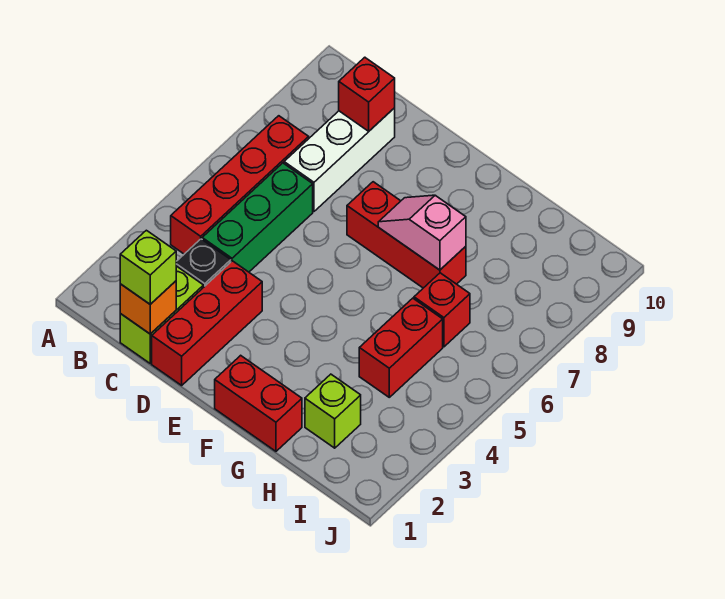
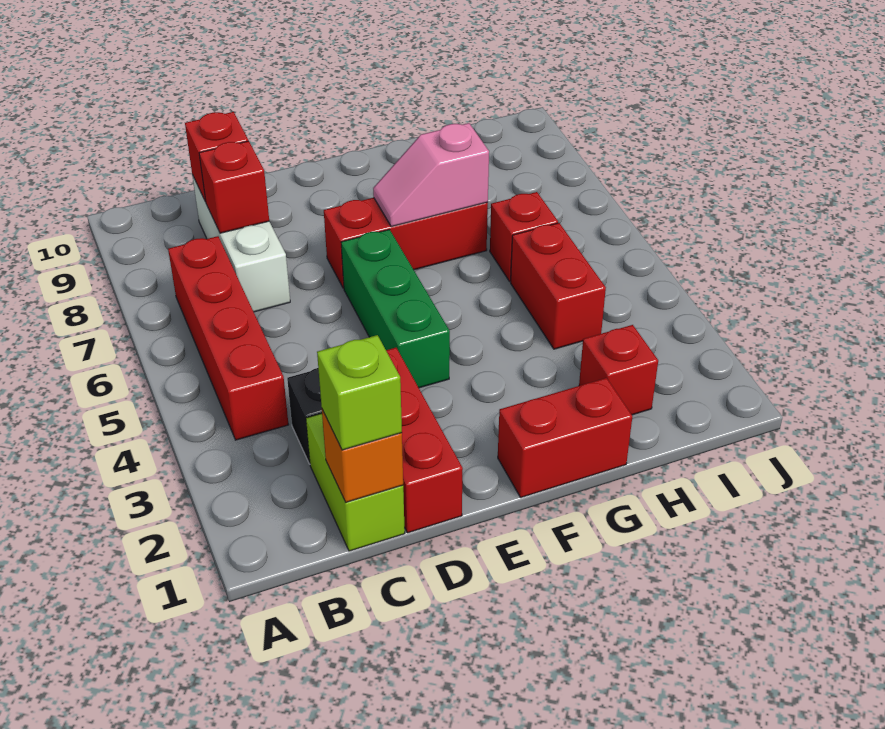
green brick C4:C6 level 1 -> green brick E4:E6 level 1
none -> red brick C8 level 2
lime brick H2 level 1 -> red brick H2 level 1

